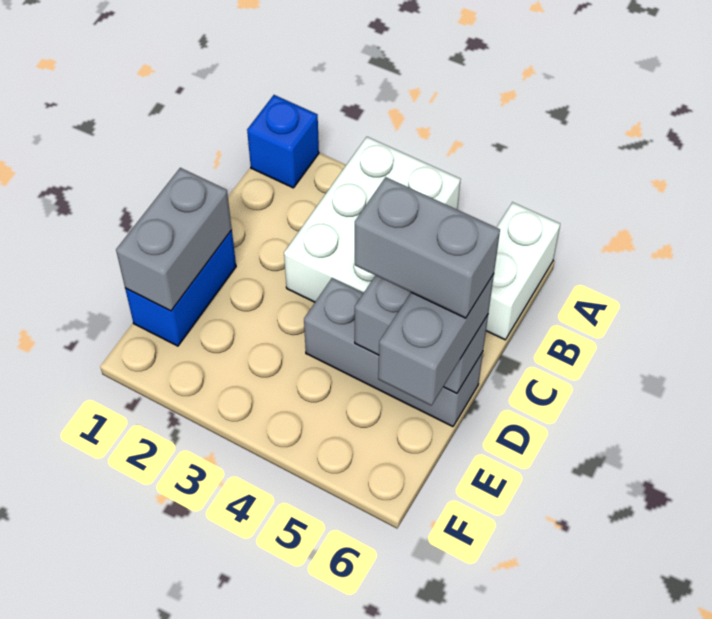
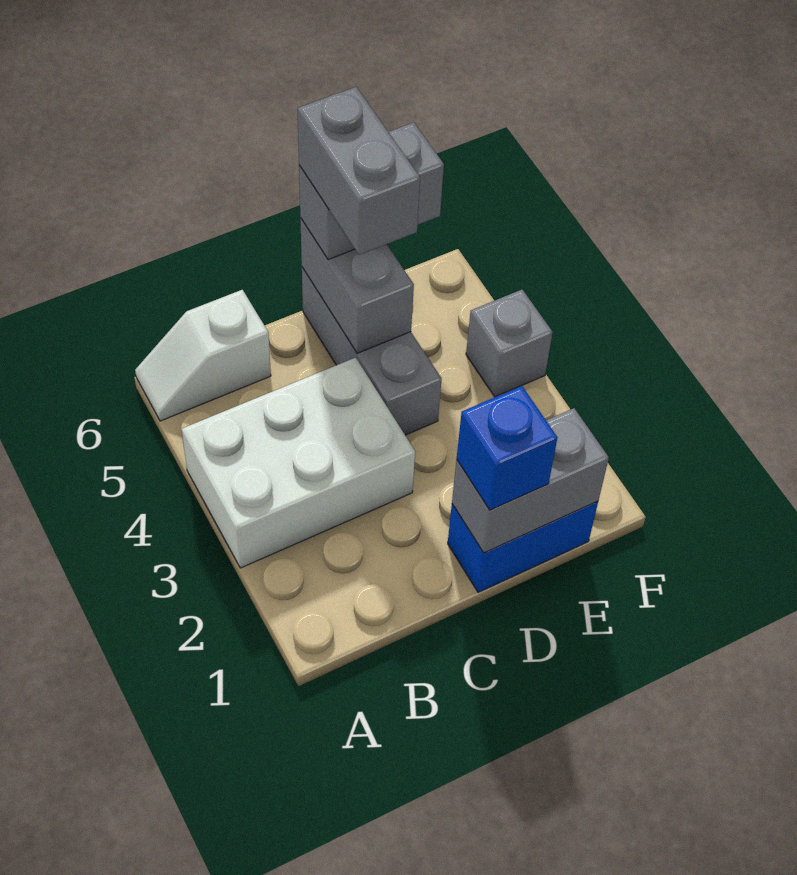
blue brick A1 level 1 -> blue brick D1 level 3
white brick A6:B6 level 1 -> white slope A6:B6 level 1 top B
none -> grey brick F4 level 1

